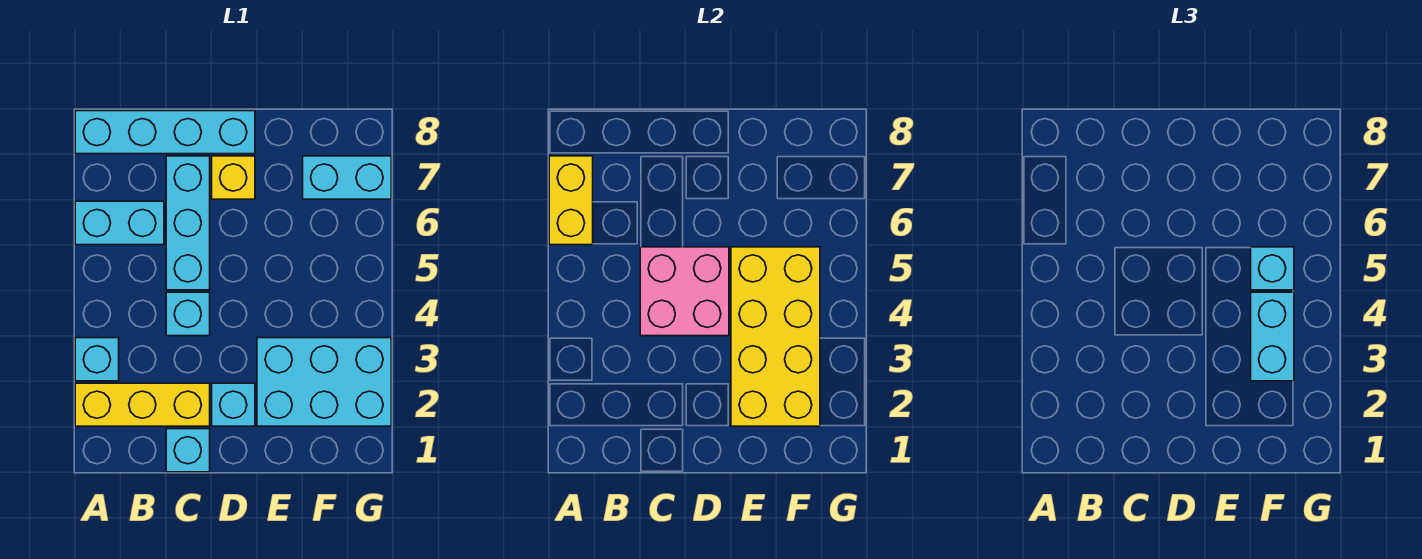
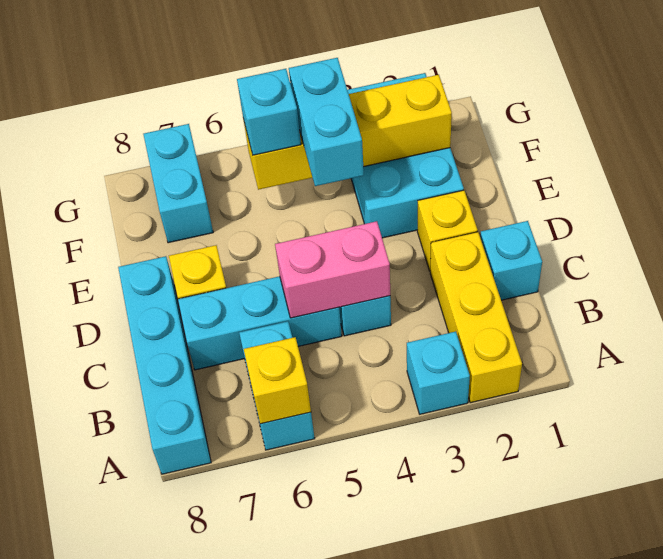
yellow brick A6:A7 level 2 -> yellow brick A6 level 2
pink brick C4:D5 level 2 -> pink brick C4:C5 level 2
cyan brick D2 level 1 -> yellow brick D2 level 1
yellow brick E2:F5 level 2 -> yellow brick F2:F5 level 2
cyan brick F3:F4 level 3 -> cyan brick E4:F4 level 3

